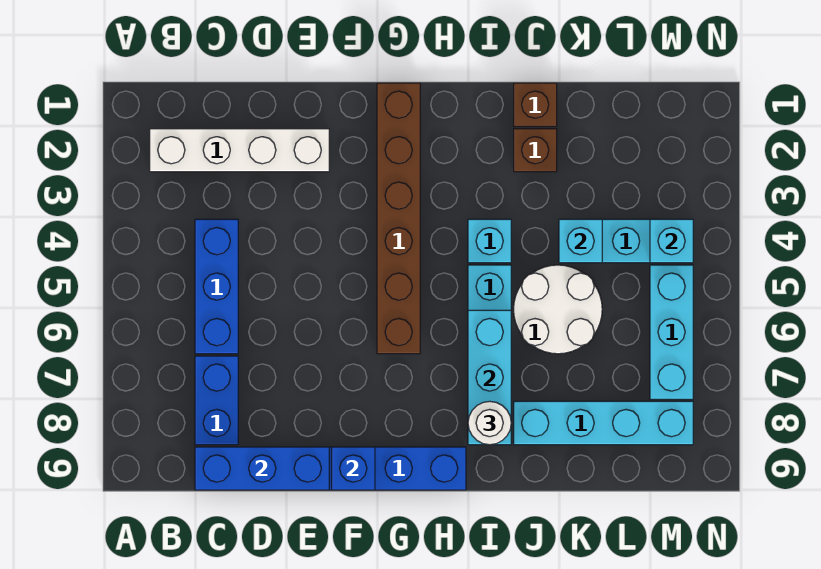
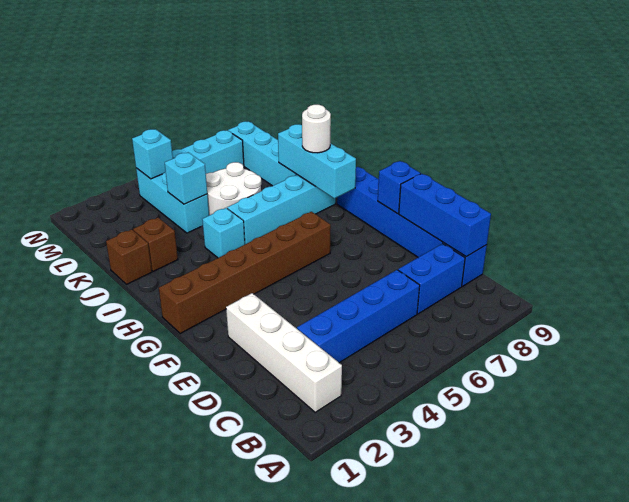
blue brick C4:C6 level 1 -> blue brick C3:C6 level 1
cyan brick I6:I8 level 2 -> cyan brick H8:J8 level 2

